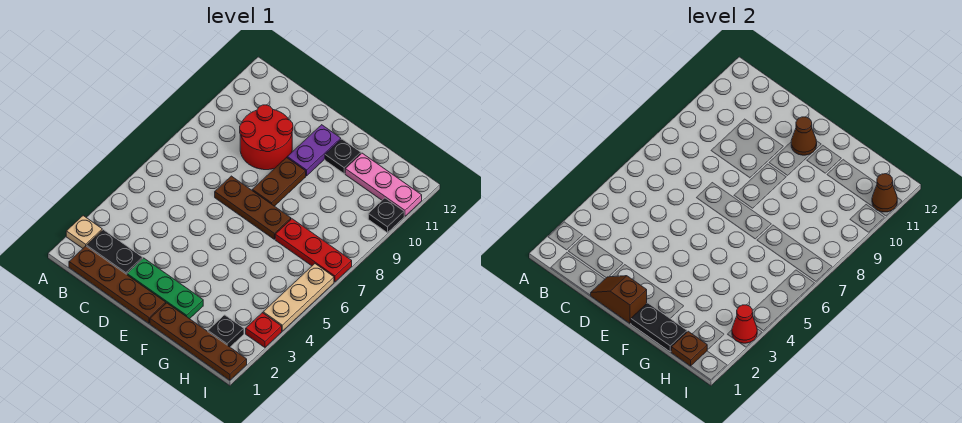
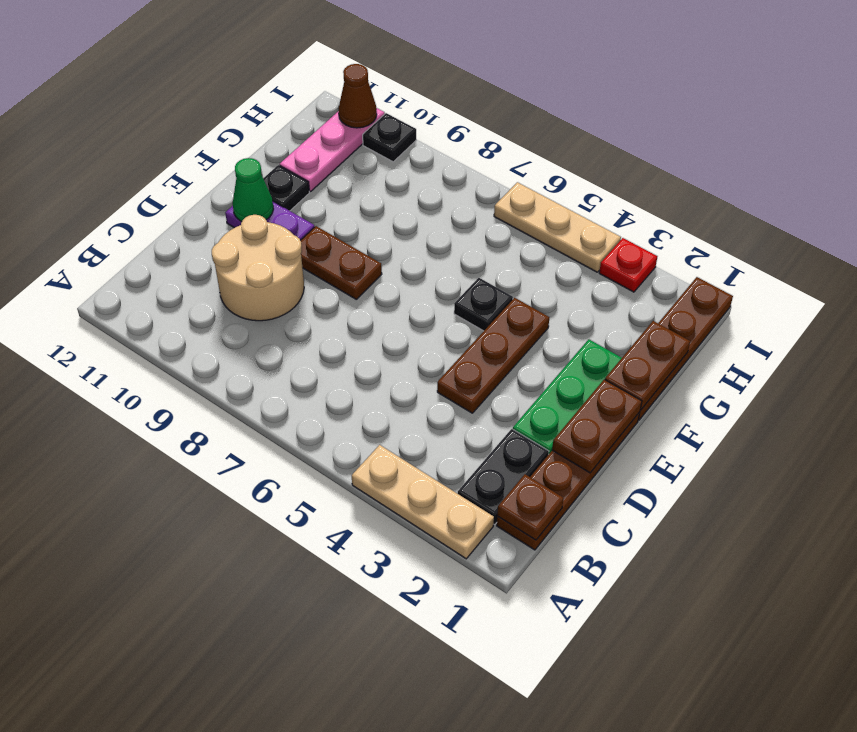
tan plate A2 level 1 -> tan plate A2:A4 level 1
red round brick C9:D10 level 1 -> tan round brick C9:D10 level 1
brown slope D1:E1 level 2 top E -> brown plate D1:E1 level 2
brown plate D7:F7 level 1 -> brown plate D4:F4 level 1
brown cone E11 level 2 -> green cone E11 level 2
black plate F1:G1 level 2 -> brown plate F1:G1 level 2
red plate G7:I7 level 1 -> none
brown plate H1 level 2 -> brown plate B1 level 2
black plate H2 level 1 -> black plate F5 level 1
red cone I3 level 2 -> none

